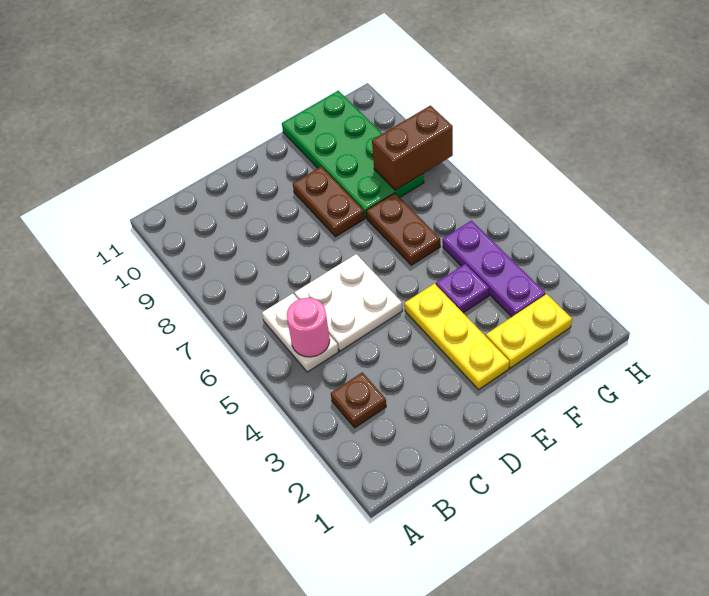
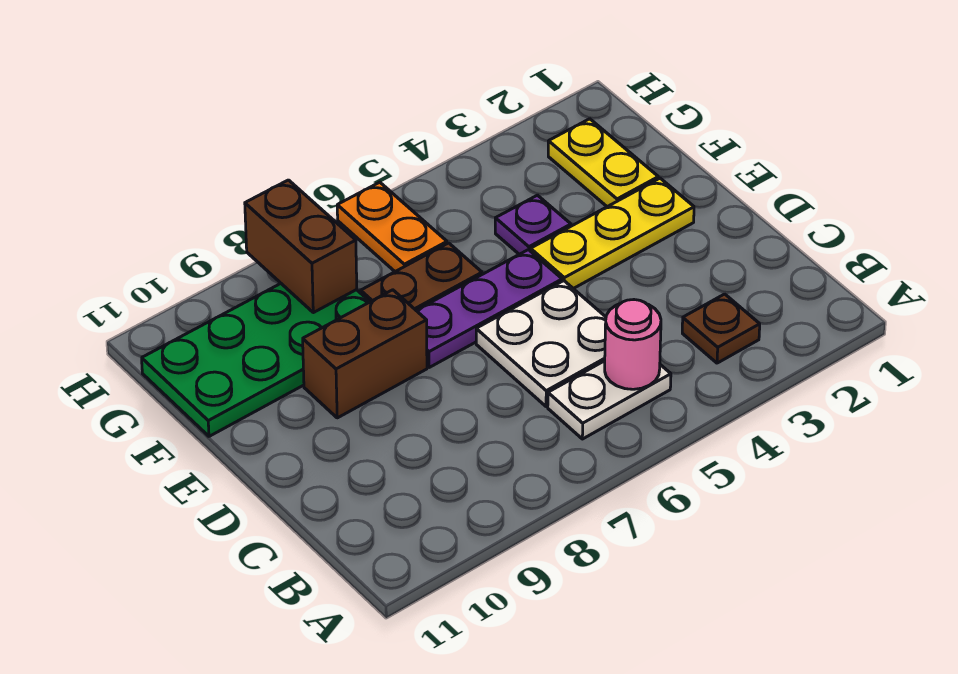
brown plate E8:E9 level 1 -> brown brick E8:E9 level 1
purple plate G3:G5 level 1 -> purple plate E5:E7 level 1
none -> orange plate G6:H6 level 1

